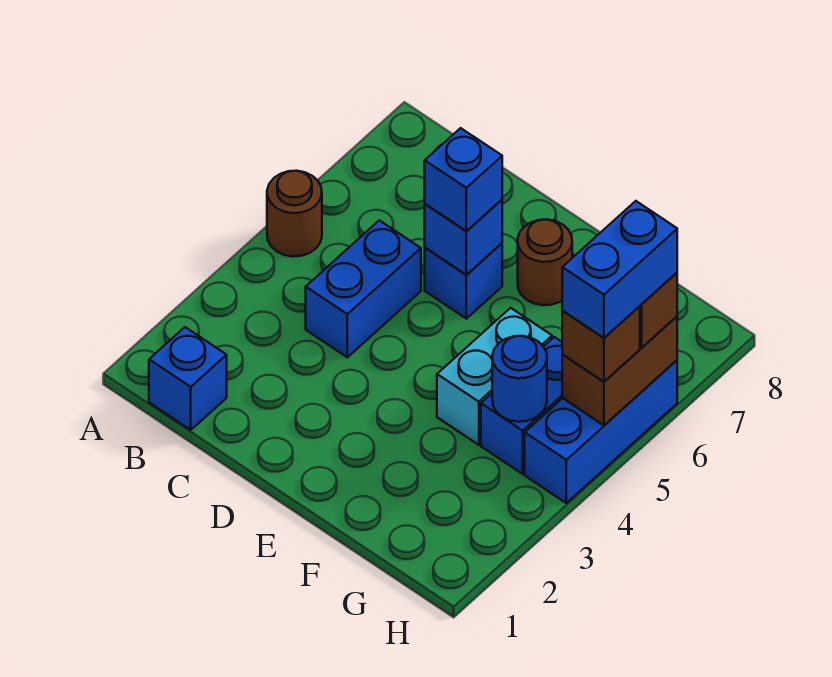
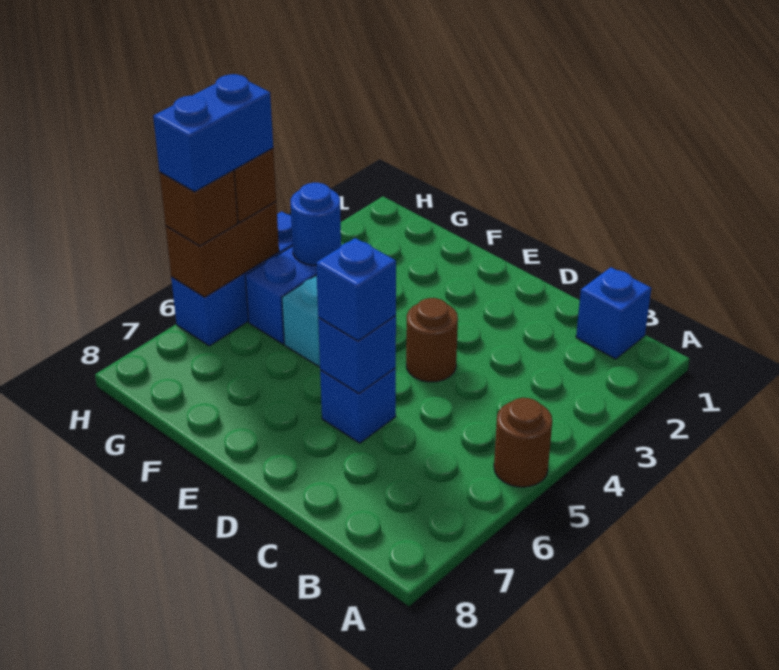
blue brick C4:C5 level 1 -> none
brown round brick E7 level 1 -> brown round brick D4 level 1

